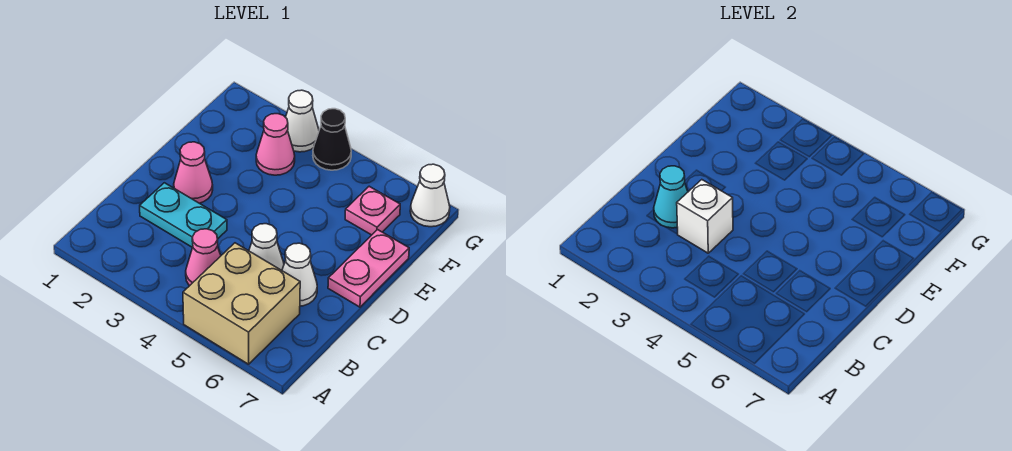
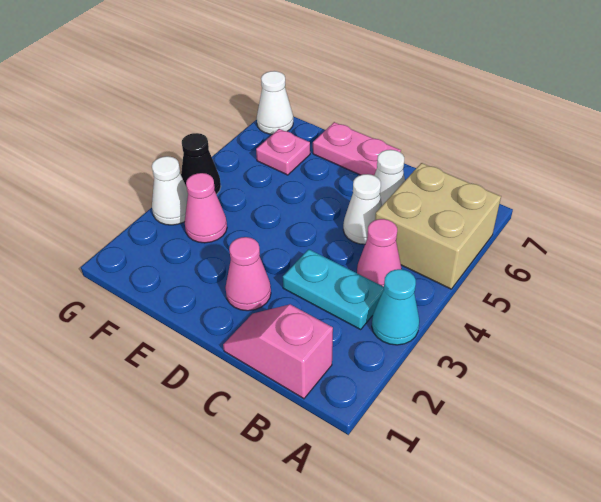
none -> pink slope B1:C1 level 1 top B
cyan plate C2:C3 level 1 -> cyan plate B3:C3 level 1
cyan cone C2 level 2 -> cyan cone A3 level 1
white brick C3 level 2 -> none

